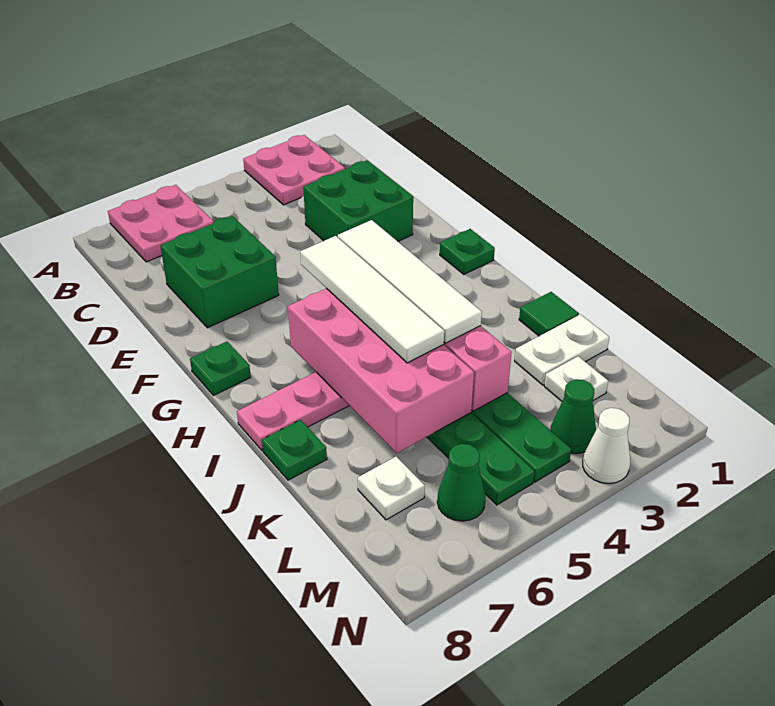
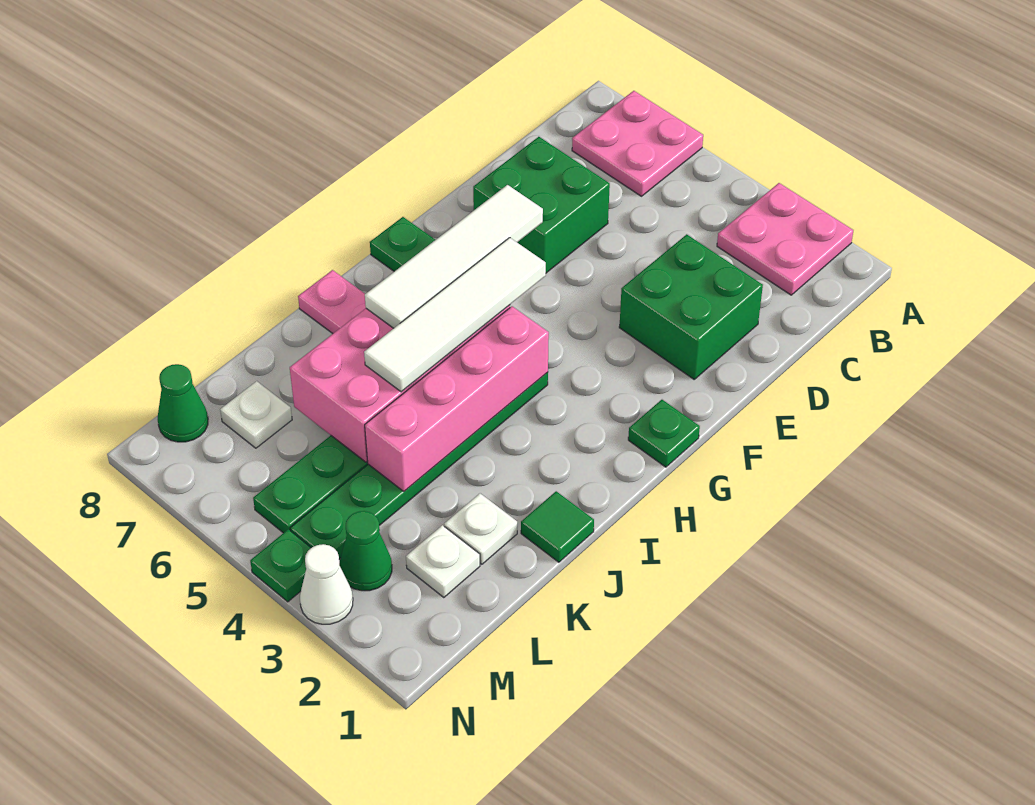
white tile G4:J4 level 3 -> white tile F6:I6 level 3
green plate J8 level 1 -> green plate N4 level 1
white plate K1:K2 level 1 -> white plate K2 level 1
green cone M6 level 1 -> green cone M8 level 1

